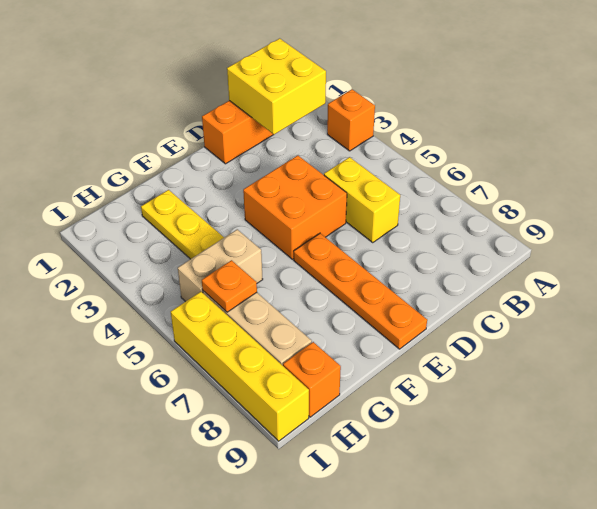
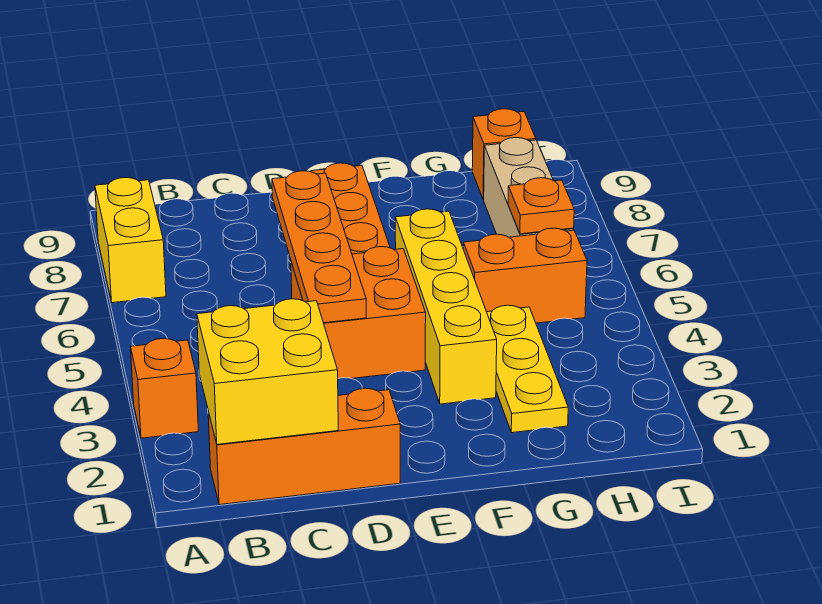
yellow brick C5:C6 level 1 -> yellow brick A7:A8 level 1
none -> orange plate D4:D7 level 2
tan brick G5:H5 level 1 -> orange brick G5:H5 level 1
yellow brick I6:I9 level 1 -> yellow brick F3:F6 level 1

